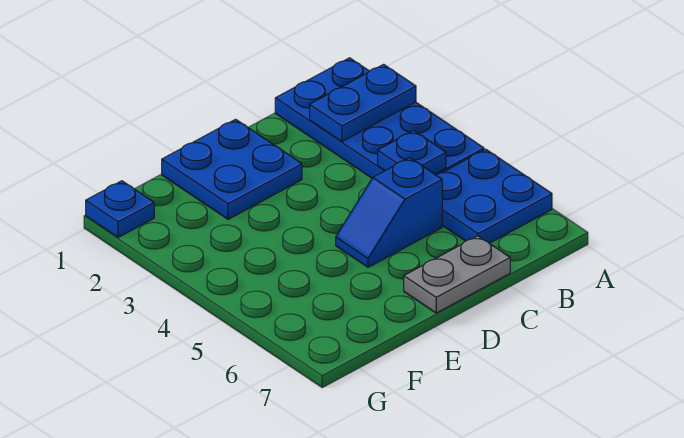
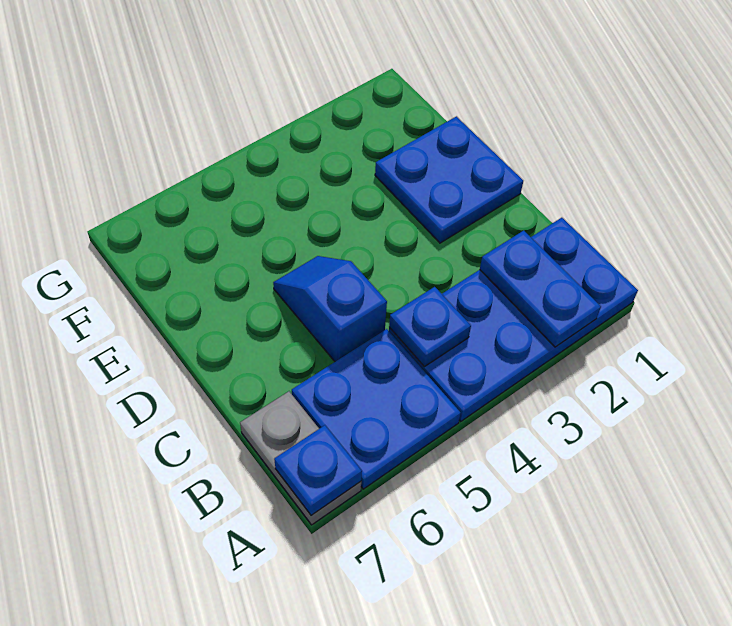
grey plate C7:D7 level 1 -> grey plate A7:B7 level 1
blue plate G1 level 1 -> blue plate A7 level 2

